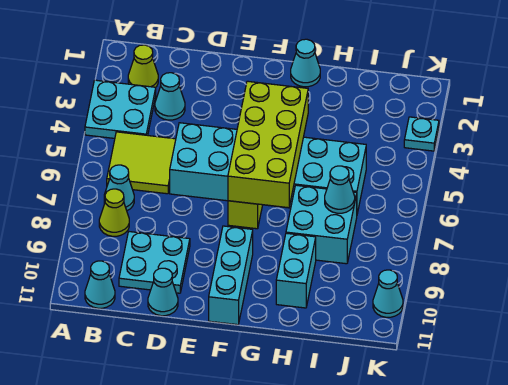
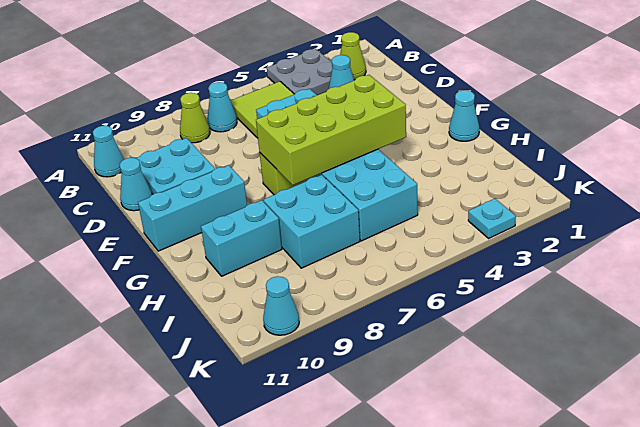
cyan plate A3:B4 level 1 -> grey plate A3:B4 level 1
cyan cone I7 level 2 -> none

